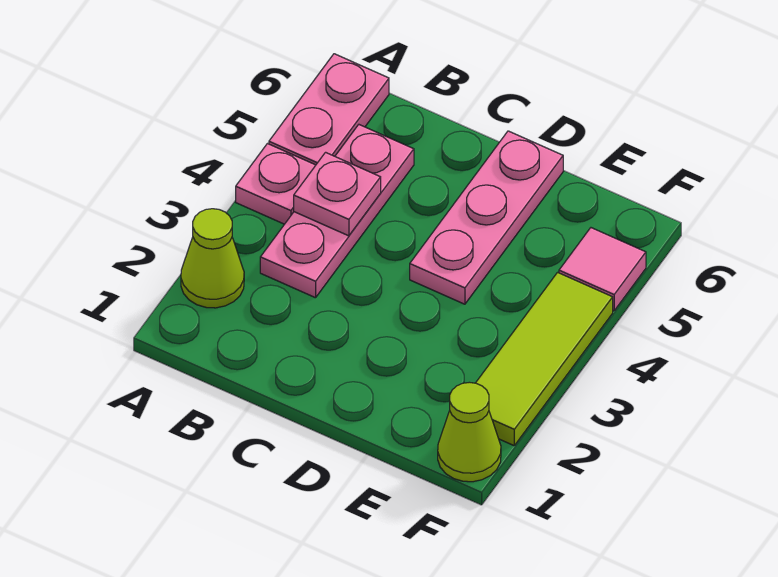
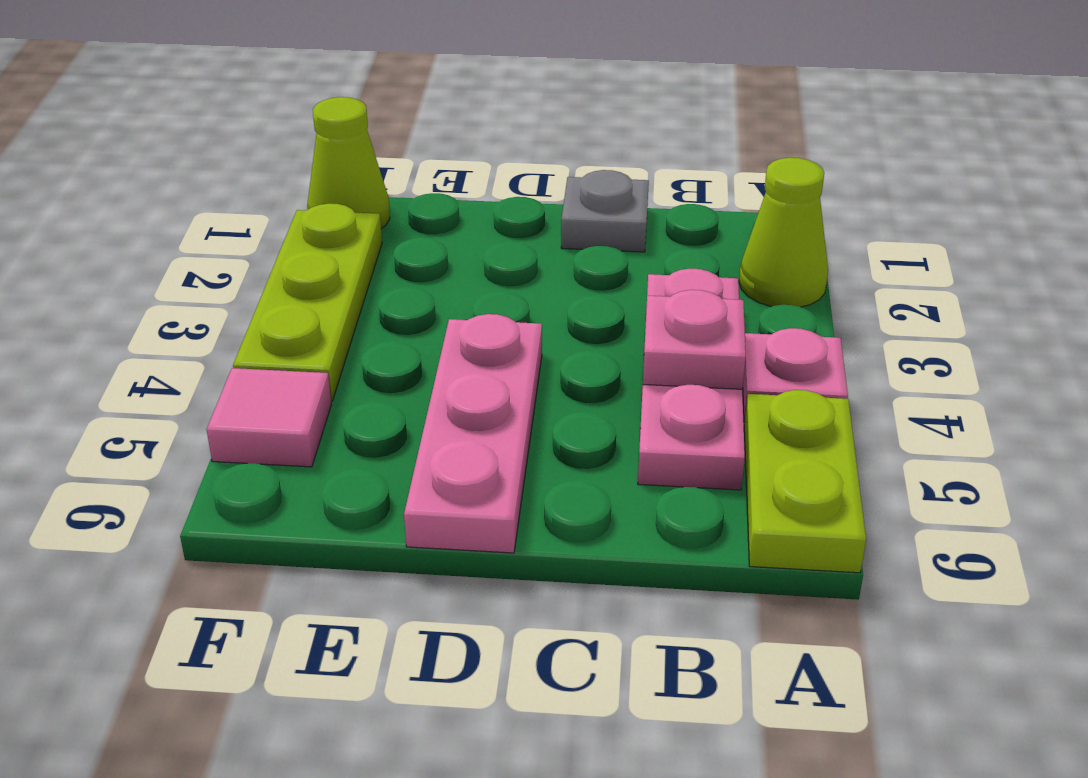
pink plate A5:A6 level 1 -> lime plate A5:A6 level 1
none -> grey plate C1 level 1
lime tile F2:F4 level 1 -> lime plate F2:F4 level 1

